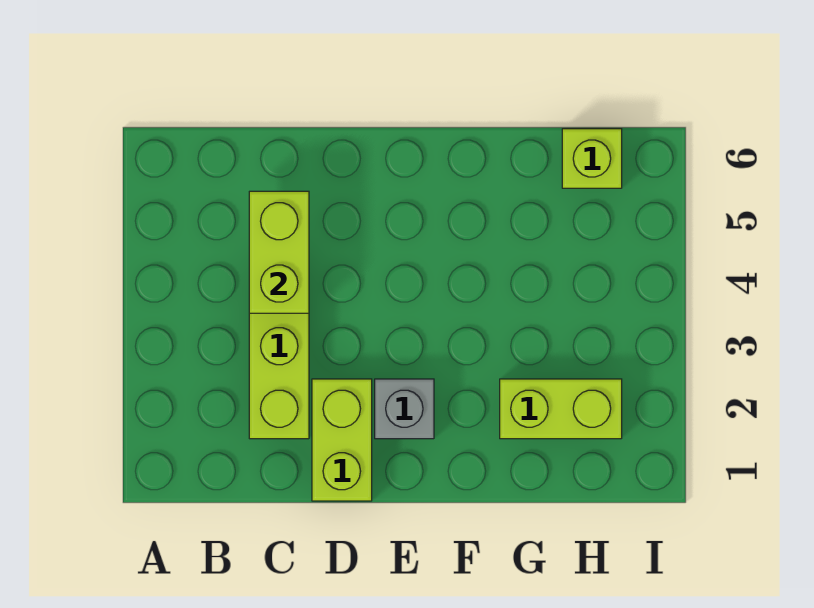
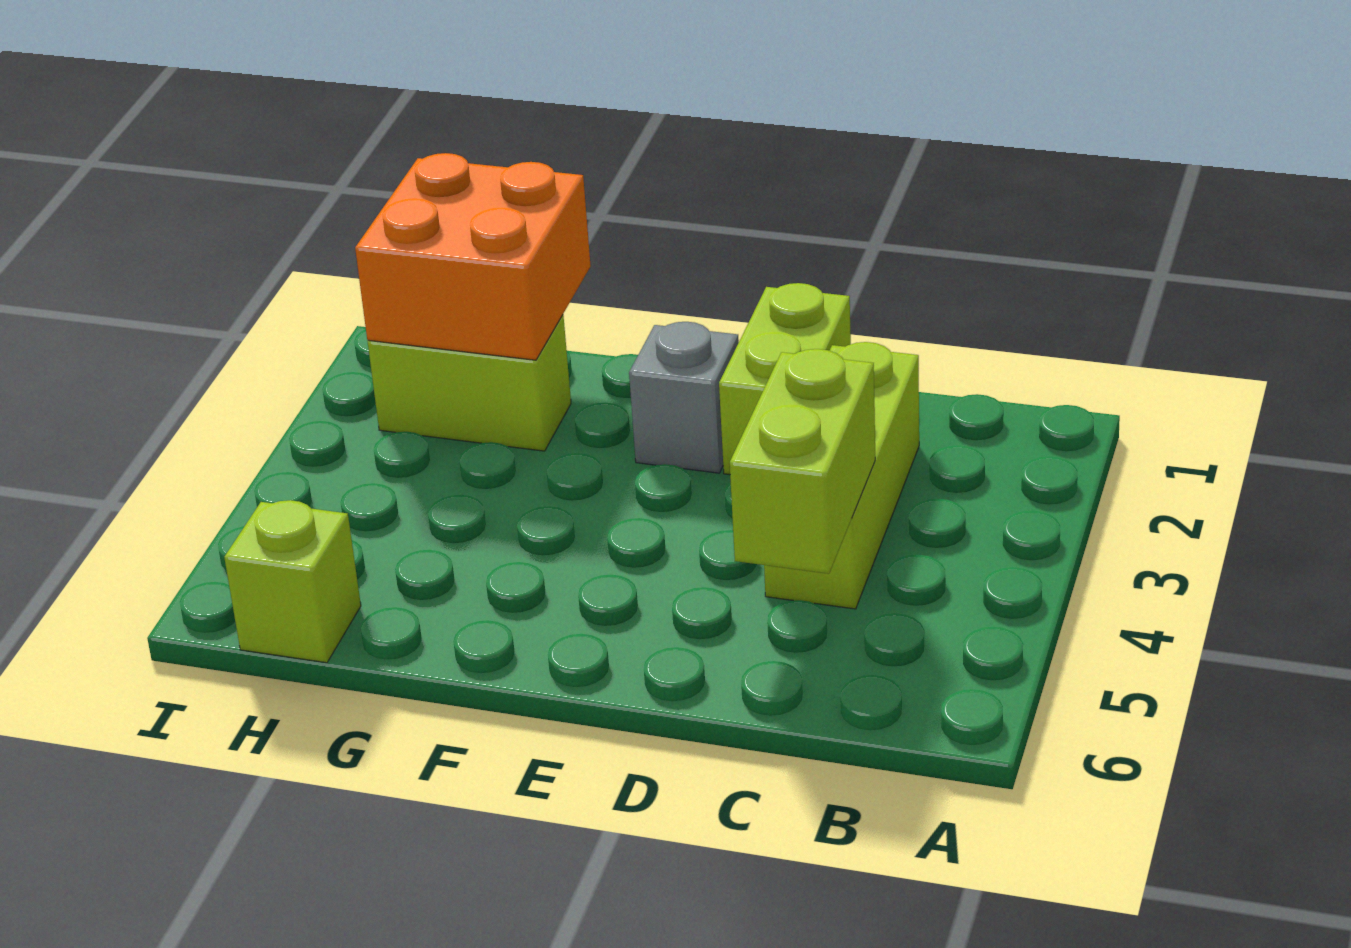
none -> orange brick G1:H2 level 2

